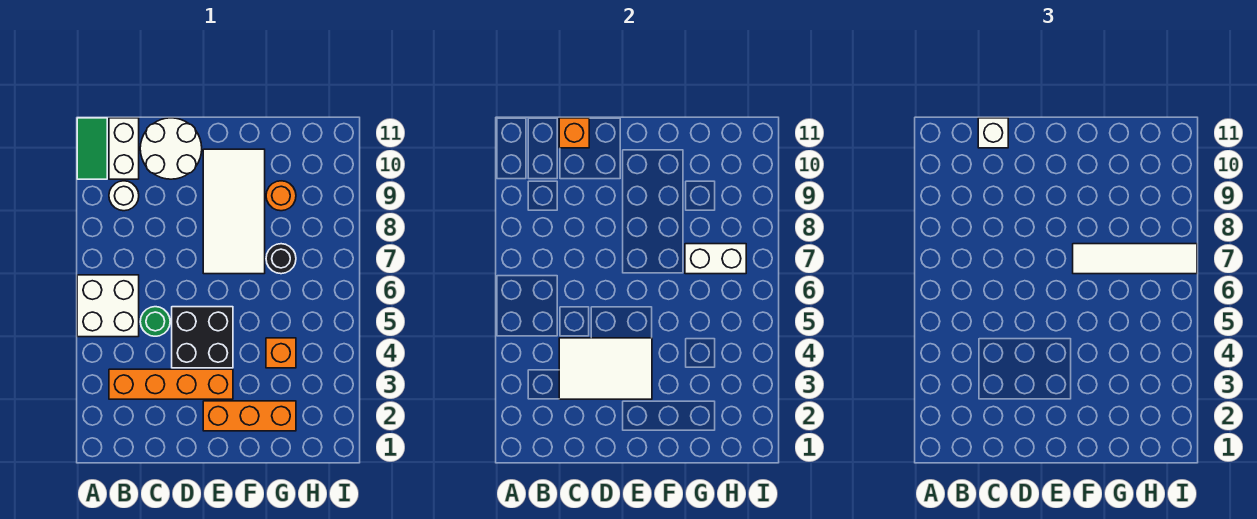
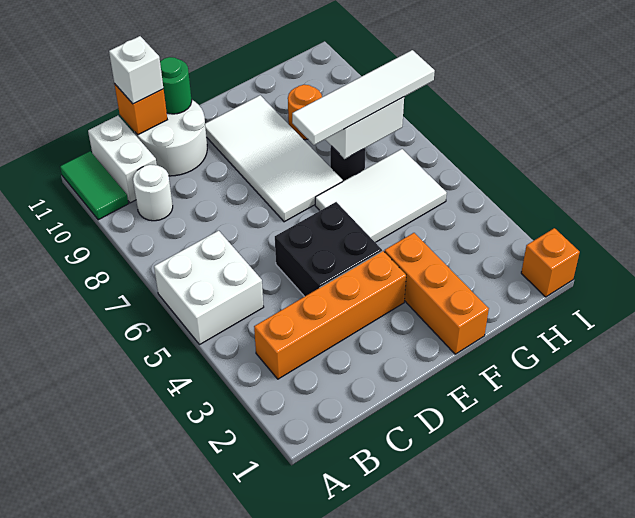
white tile C3:E4 level 2 -> white tile F5:H6 level 1
green round brick C5 level 1 -> green round brick D11 level 2
orange brick E2:G2 level 1 -> orange brick F1:F3 level 1
orange brick G4 level 1 -> orange brick I1 level 1

